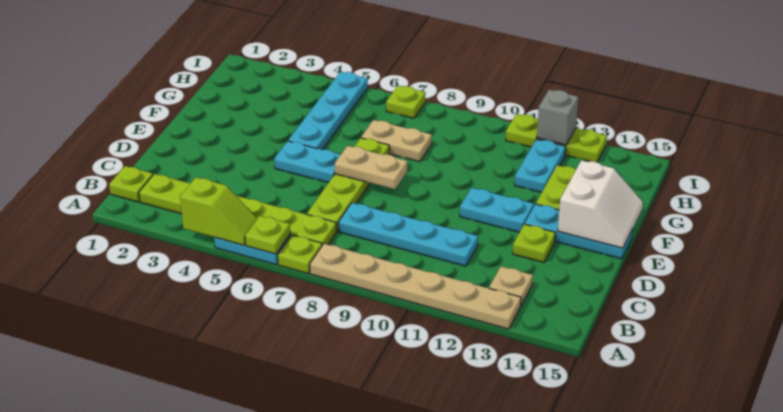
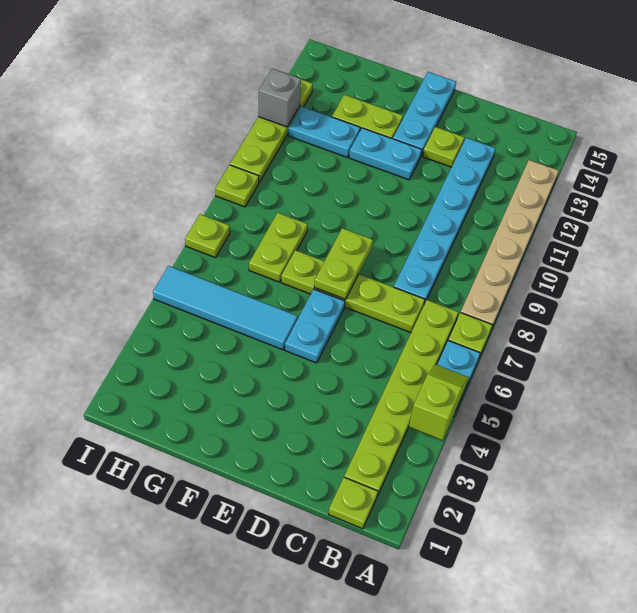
lime plate A6 level 2 -> lime plate I9 level 1
tan plate B13 level 1 -> none
cyan plate C8:C11 level 1 -> cyan plate C8:C13 level 1
tan plate E7:E8 level 2 -> lime plate E7:E8 level 2
cyan plate E11:E12 level 1 -> cyan plate E12:F12 level 1
white slope E14:F15 level 2 top 14 -> none
cyan plate F5:I5 level 1 -> cyan tile F5:I5 level 1
tan plate G7:G8 level 1 -> lime plate G7:G8 level 1
lime plate I11:I13 level 1 -> lime plate I10:I13 level 1

